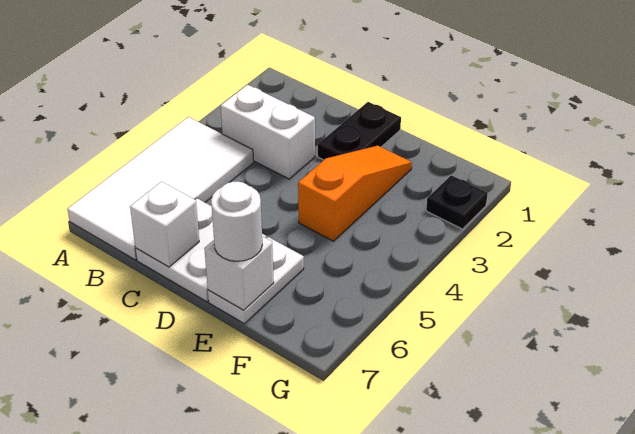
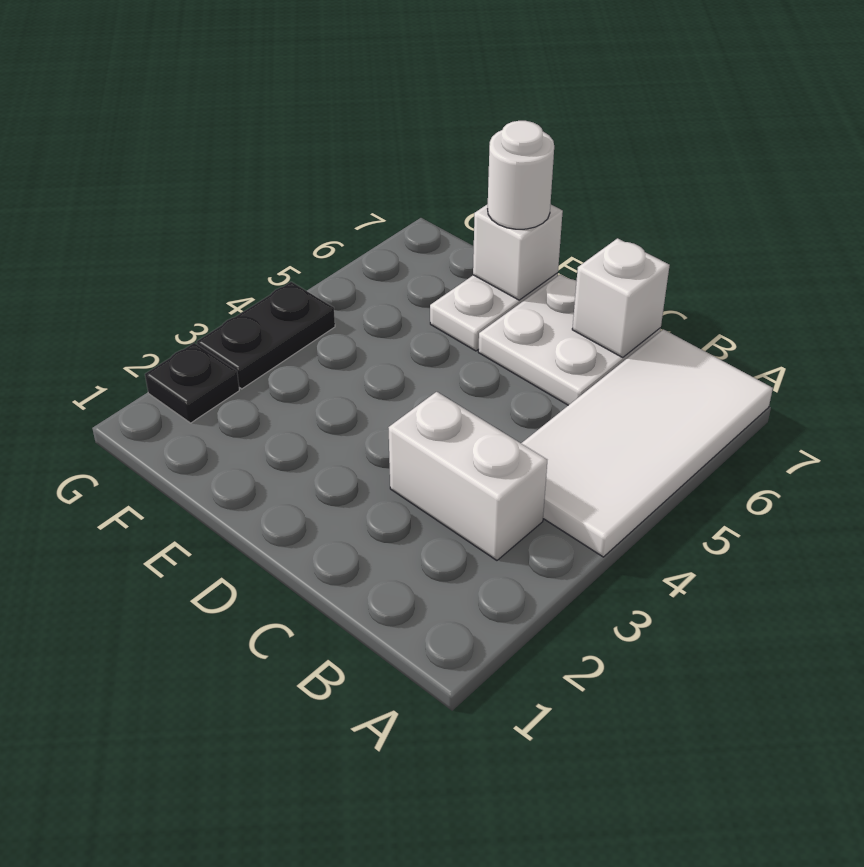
black plate D1:D2 level 1 -> black plate G3:G4 level 1
orange slope E2:E4 level 1 top 4 -> none

